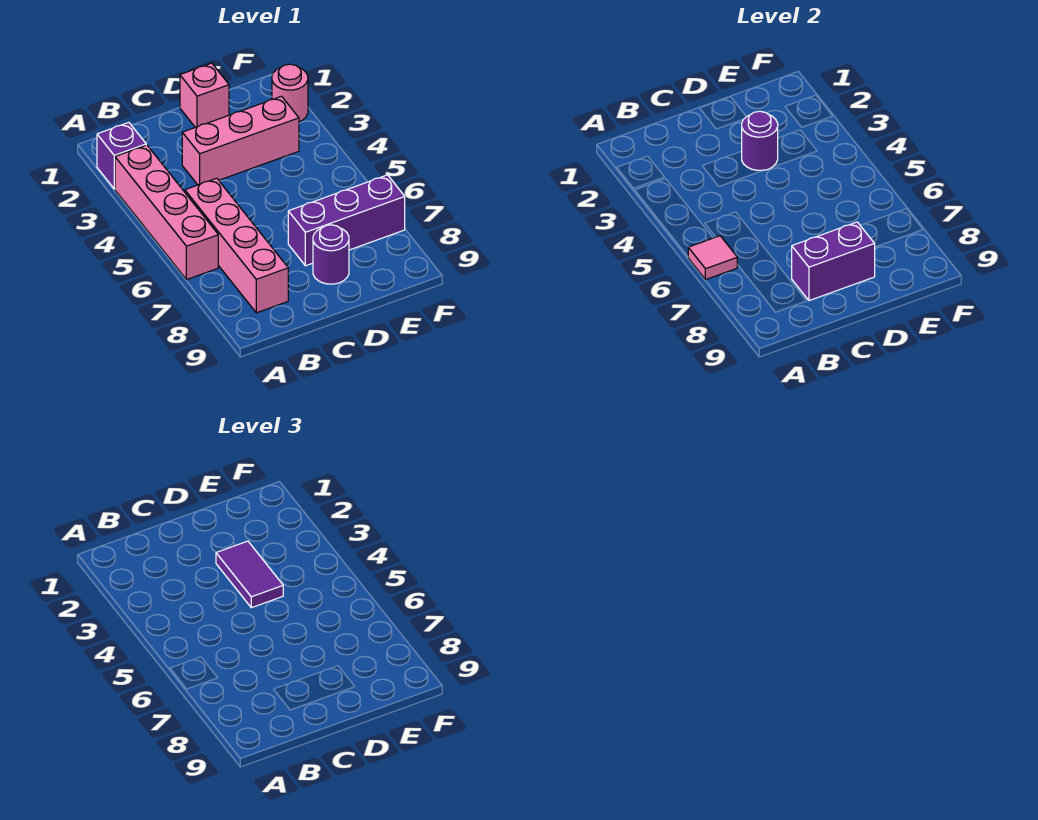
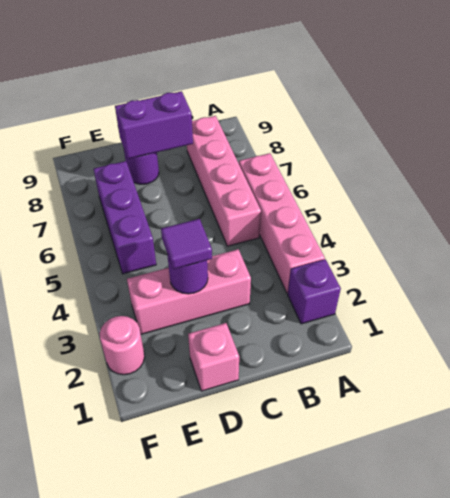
pink tile A6 level 2 -> none
purple tile D3:D4 level 3 -> purple tile D3 level 3
purple brick D7:F7 level 1 -> purple brick E5:E7 level 1

